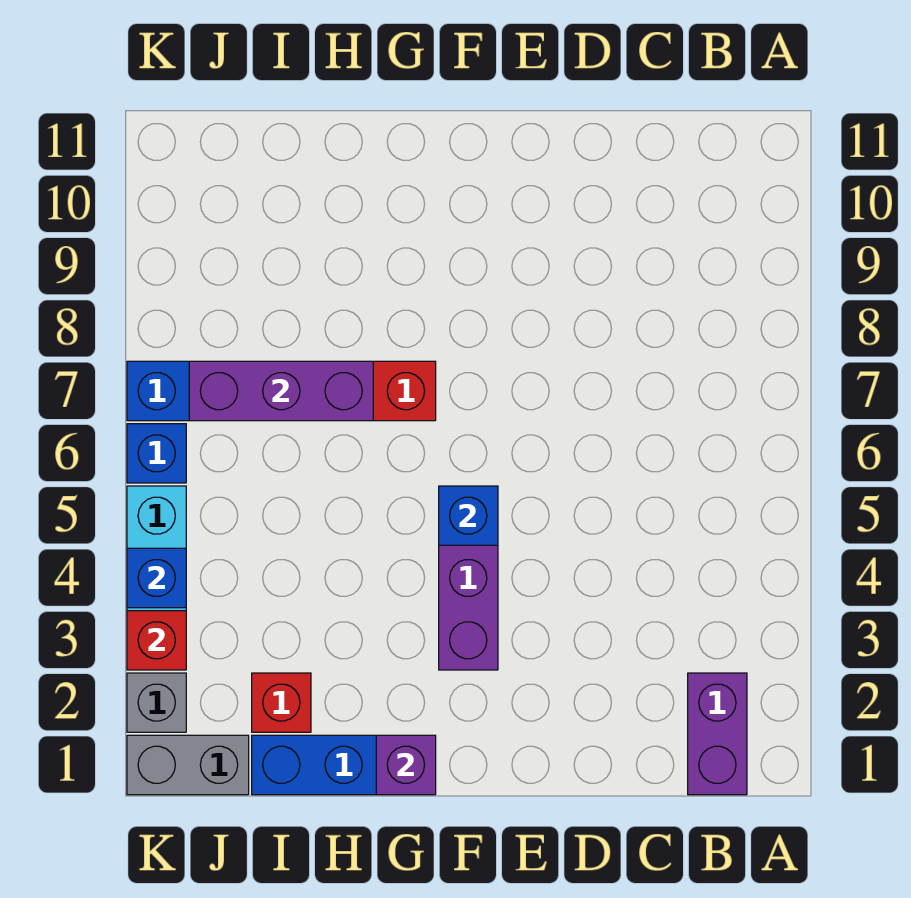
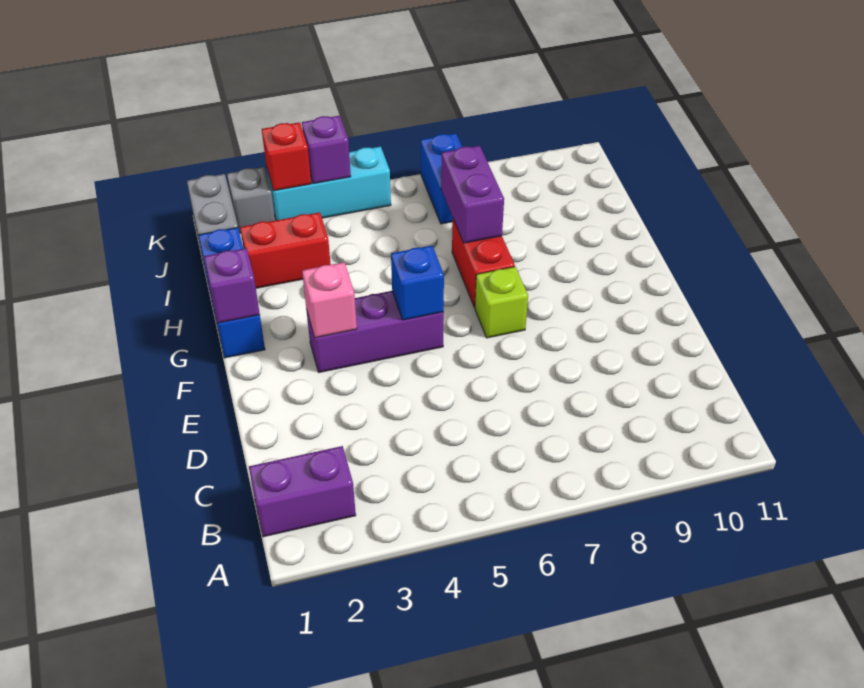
none -> pink brick F3 level 2
none -> lime brick F7 level 1
purple brick H7:J7 level 2 -> purple brick H7:I7 level 2
red brick I2 level 1 -> red brick I2:I3 level 1
blue brick K4 level 2 -> purple brick K4 level 2
blue brick K6 level 1 -> none

